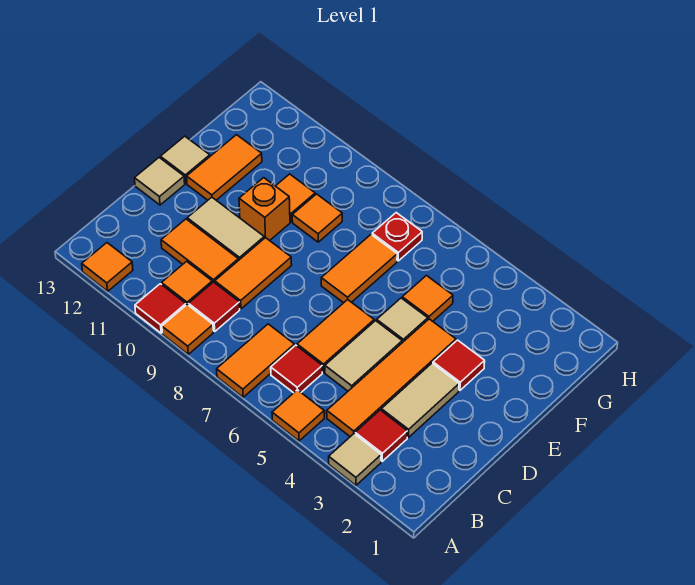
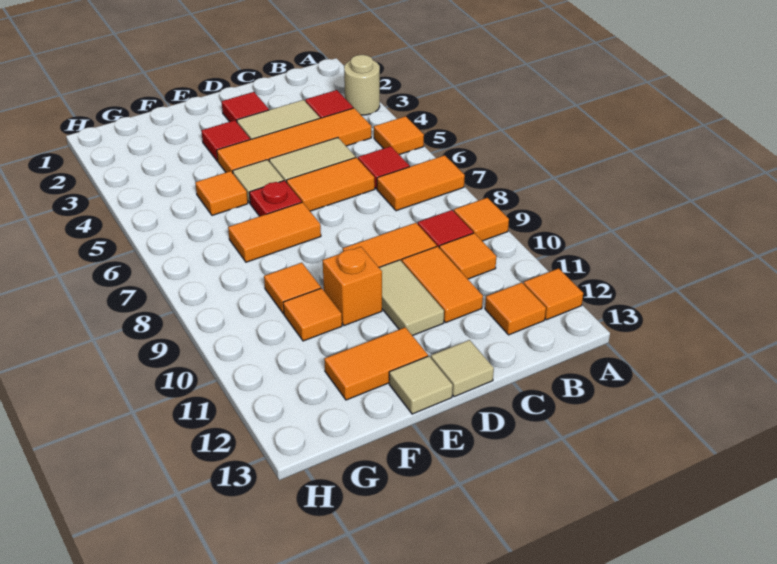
tan tile A3 level 1 -> tan round brick A3 level 1
red tile A10 level 1 -> red tile D2 level 1
none -> orange tile B12 level 1
red plate G7 level 1 -> red plate E6 level 1

